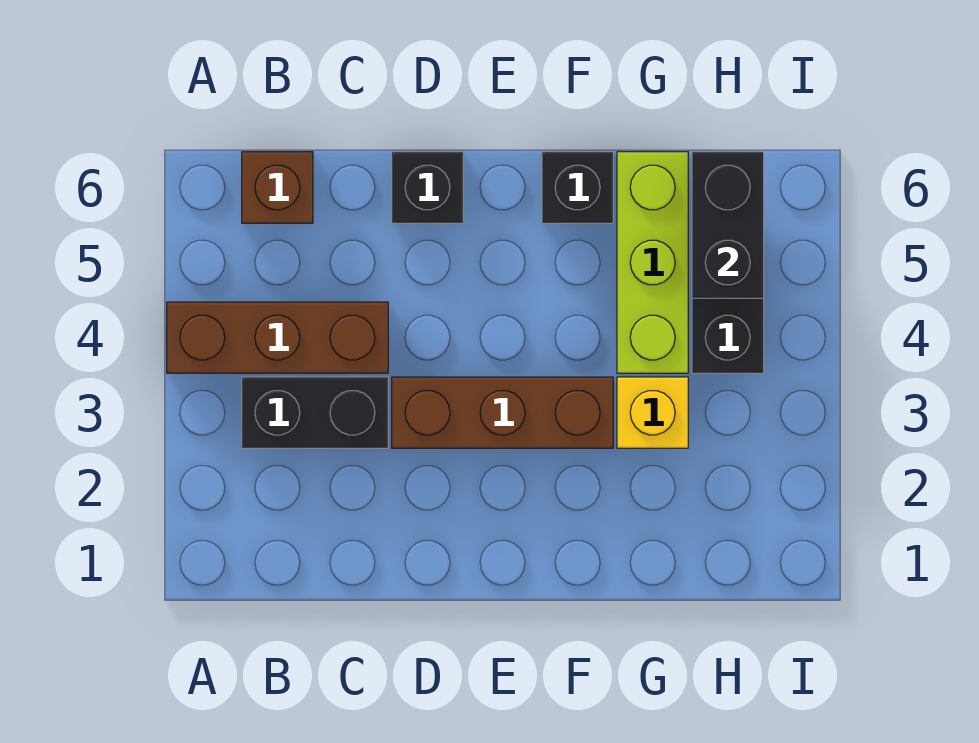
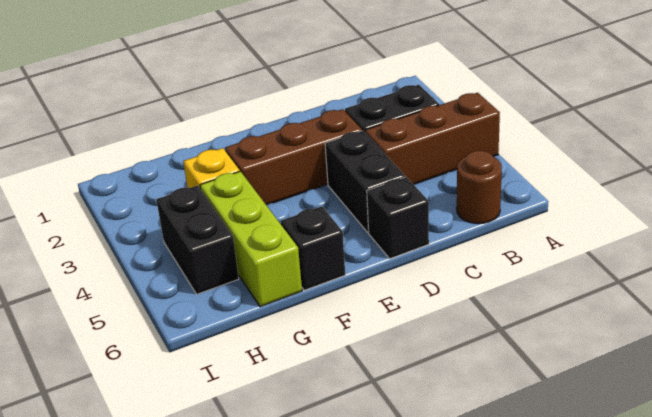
brown brick B6 level 1 -> brown round brick B6 level 1
black brick H5:H6 level 2 -> black brick D4:D5 level 1

